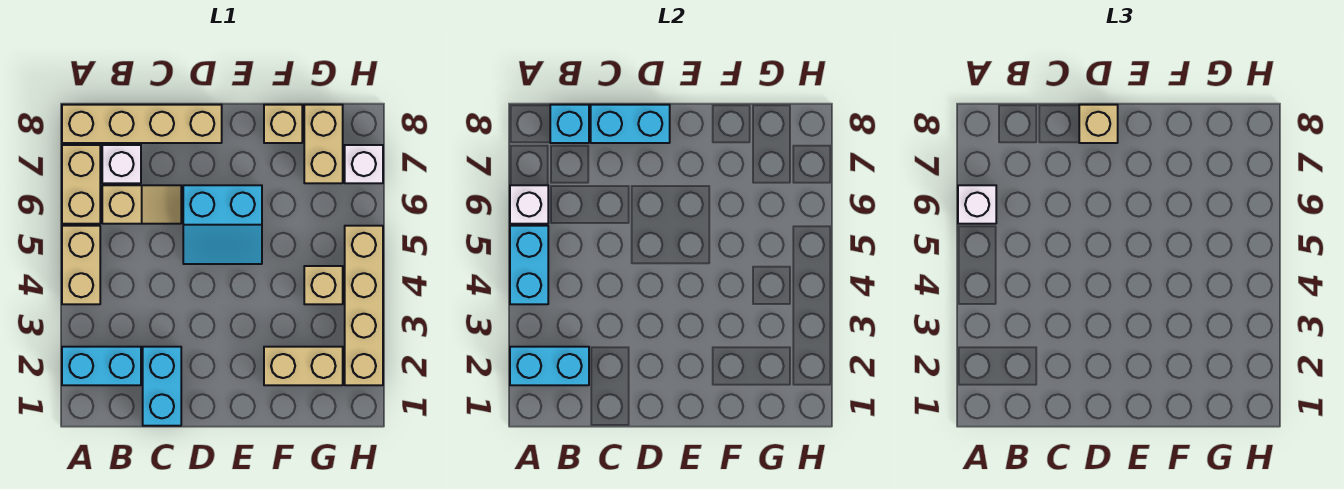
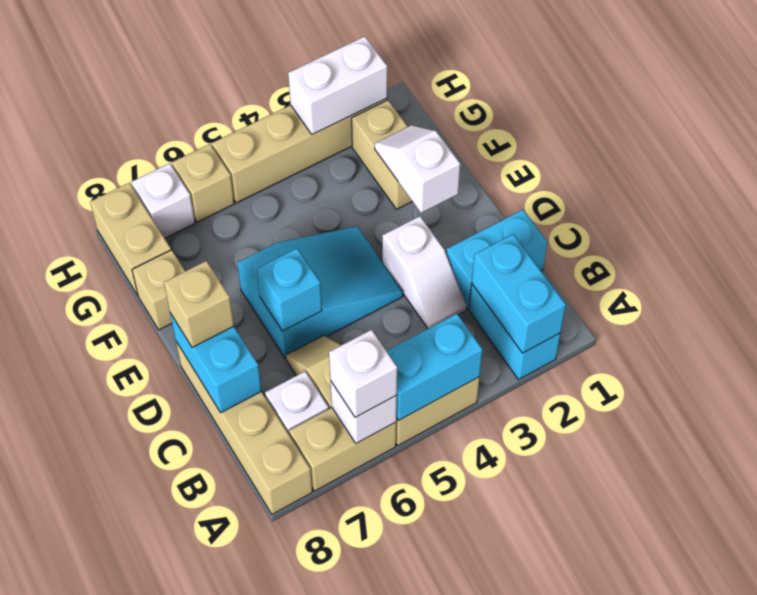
cyan brick B8 level 2 -> cyan brick D6 level 2
none -> white slope C3:D3 level 1 top D
cyan slope D5:E6 level 1 top 6 -> cyan slope D4:E6 level 1 top 6
none -> white slope E2:F2 level 2 top E
tan brick G4 level 1 -> tan brick H6 level 1
tan brick G7:G8 level 1 -> tan brick G8:H8 level 1
none -> white brick H2:H3 level 2

